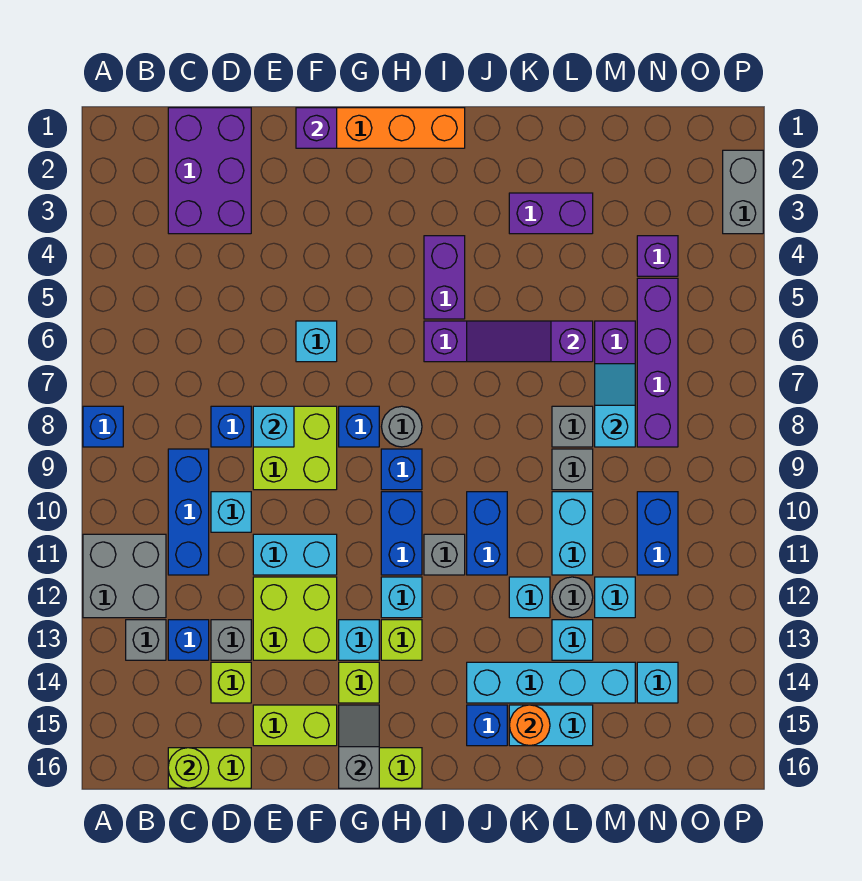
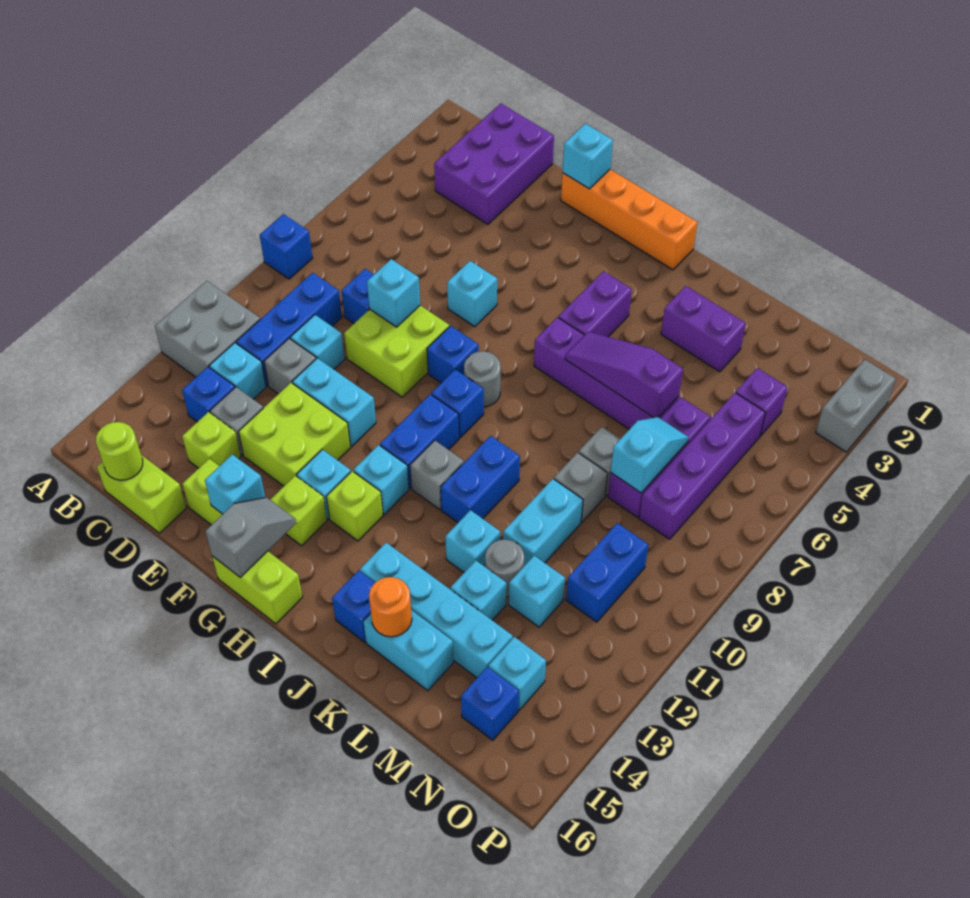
grey brick B13 level 1 -> grey brick D11 level 1
none -> cyan brick C12 level 1
purple brick F1 level 2 -> cyan brick F1 level 2
none -> cyan brick F15 level 2
none -> blue brick N15 level 1

